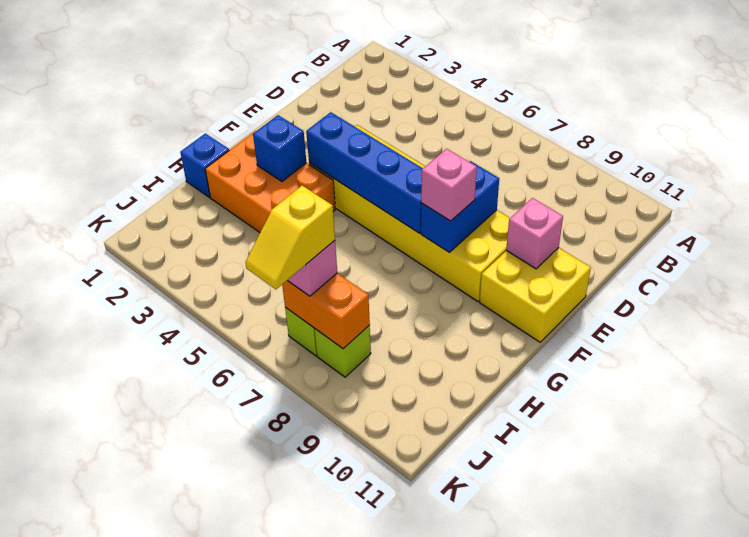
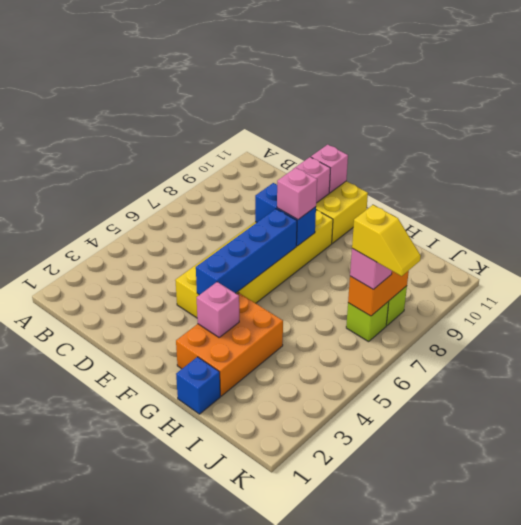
none -> pink brick E11 level 2
blue brick G3 level 2 -> pink brick G3 level 2

